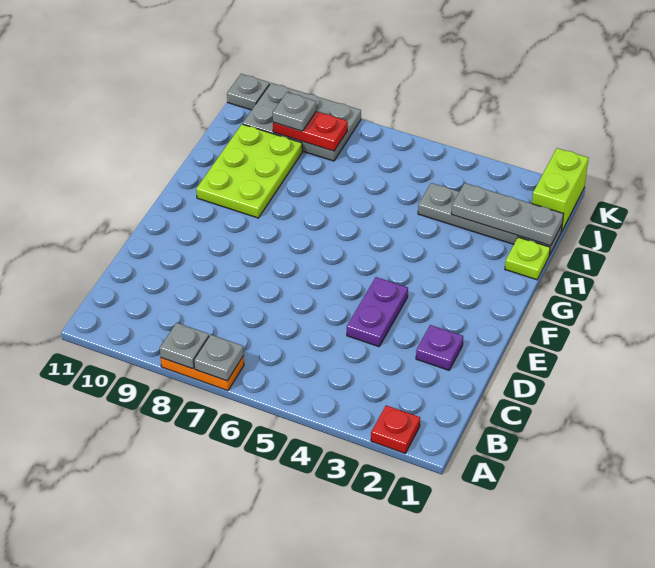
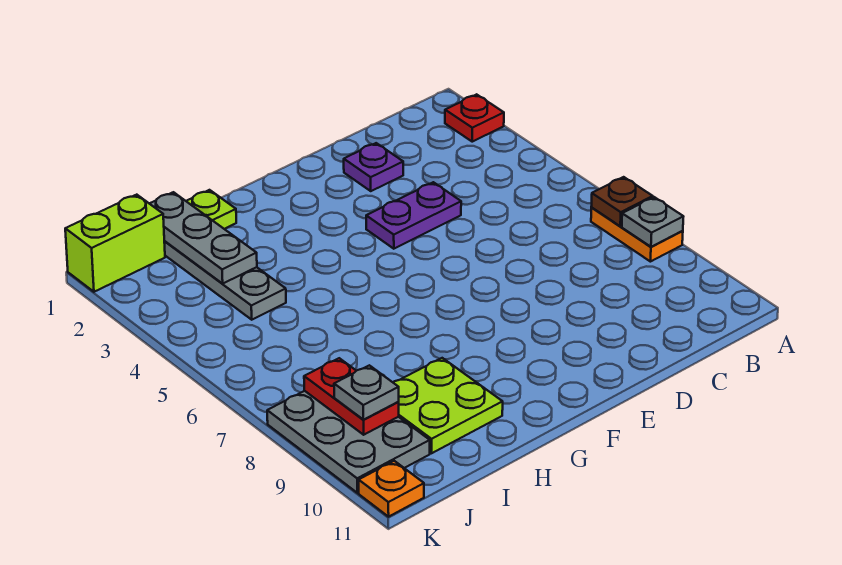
grey plate A7 level 2 -> brown plate A7 level 2
lime plate G9:I10 level 1 -> lime plate H9:I10 level 1
grey plate K11 level 1 -> orange plate K11 level 1

